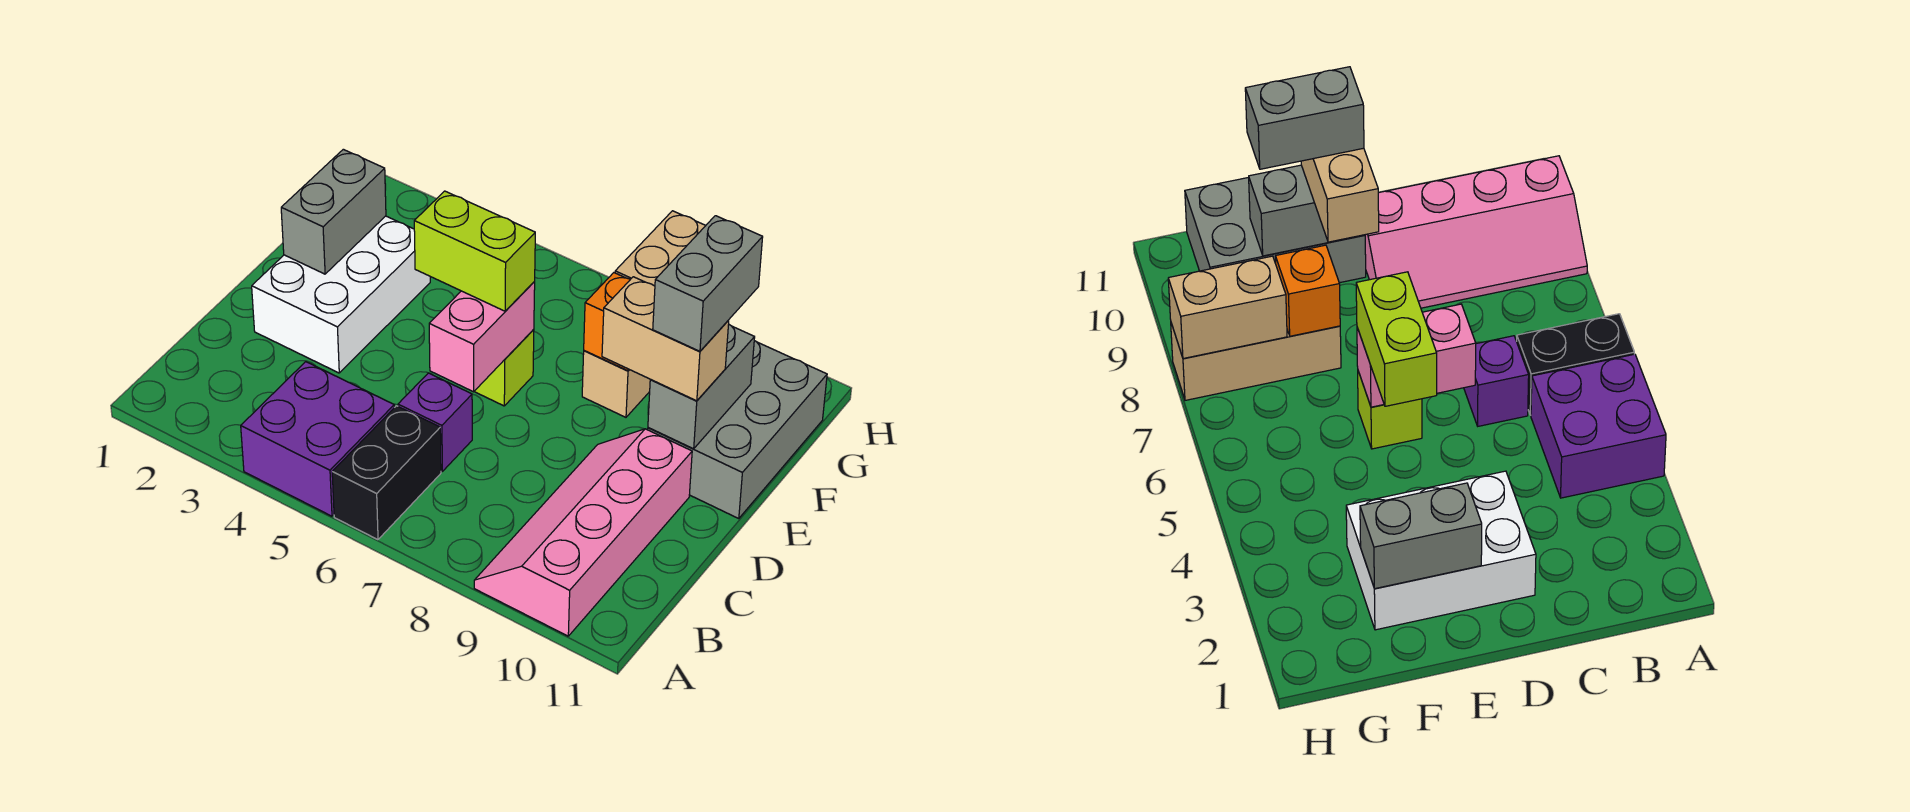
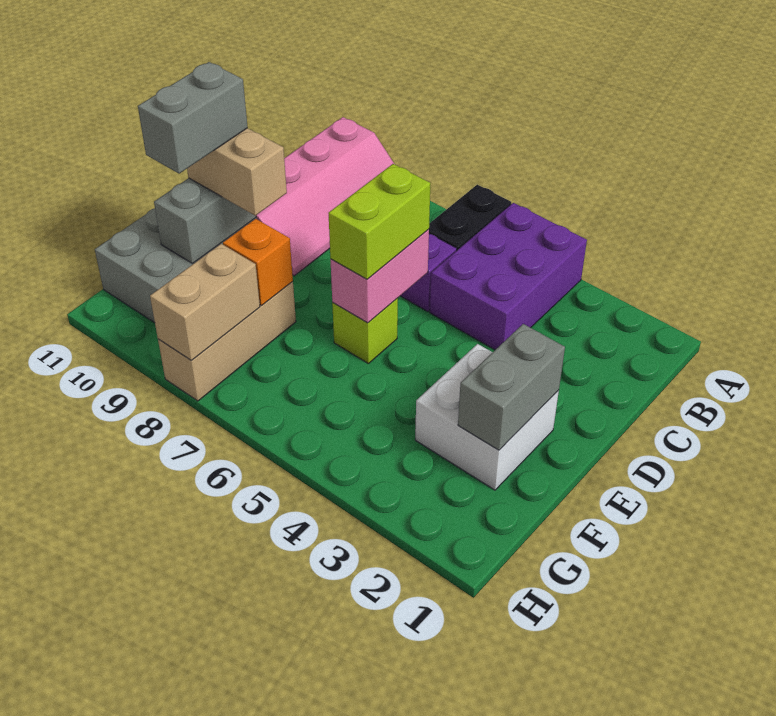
purple brick A4:B5 level 1 -> purple brick A4:C5 level 1
white brick D2:F3 level 1 -> white brick E2:F3 level 1
lime brick E5:E6 level 3 -> lime brick D6:E6 level 3

